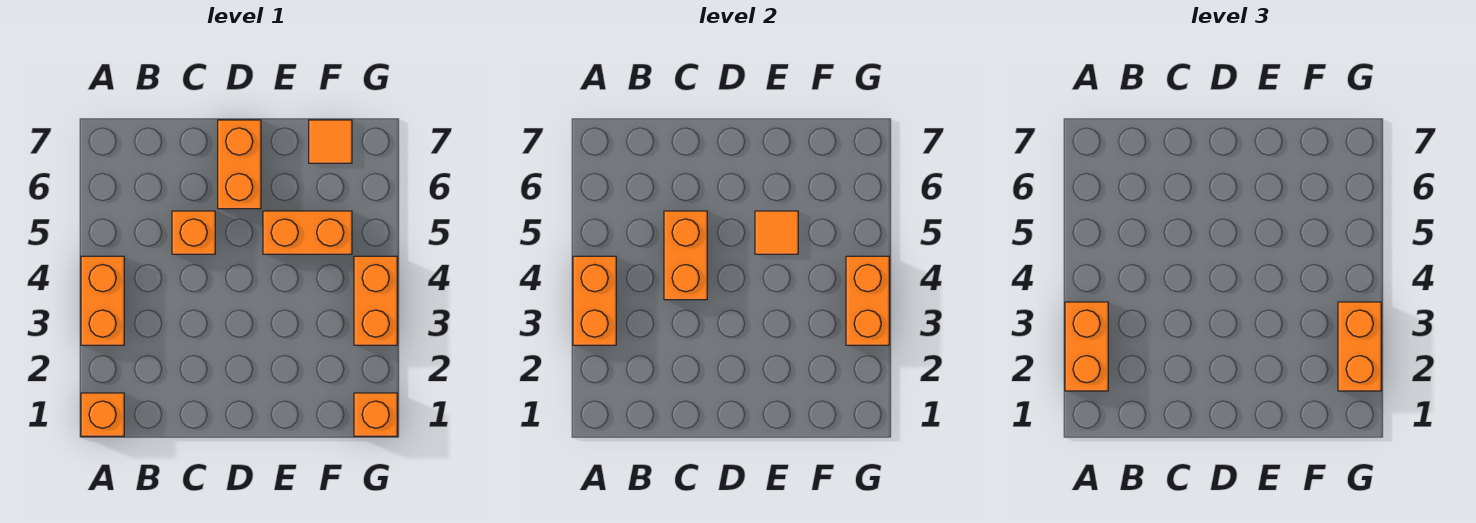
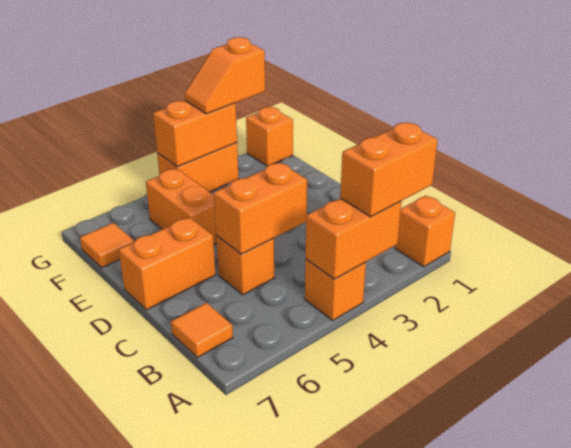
orange brick A3:A4 level 1 -> orange brick A4 level 1
orange tile E5 level 2 -> orange tile B7 level 1
orange brick G2:G3 level 3 -> orange slope G2:G3 level 3 top 2

